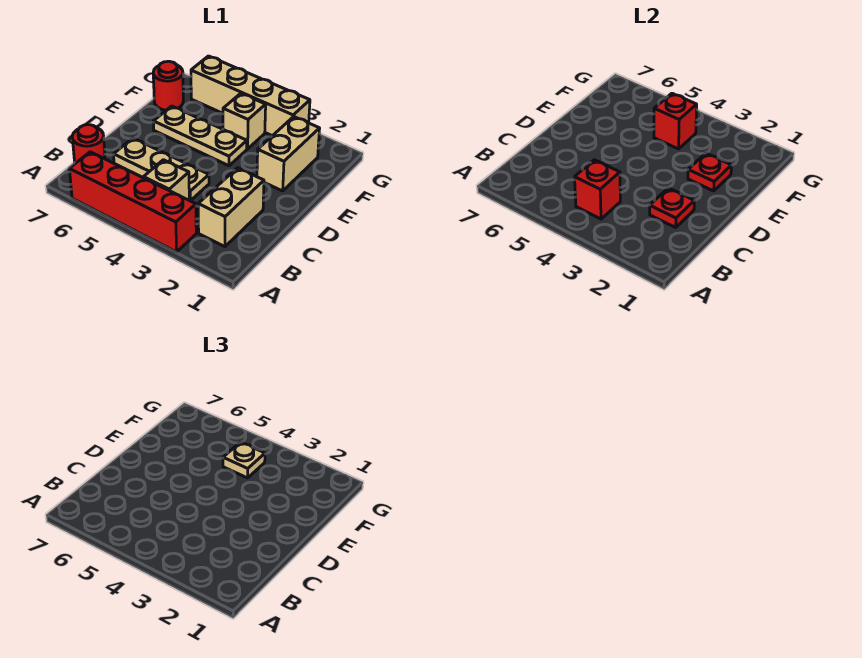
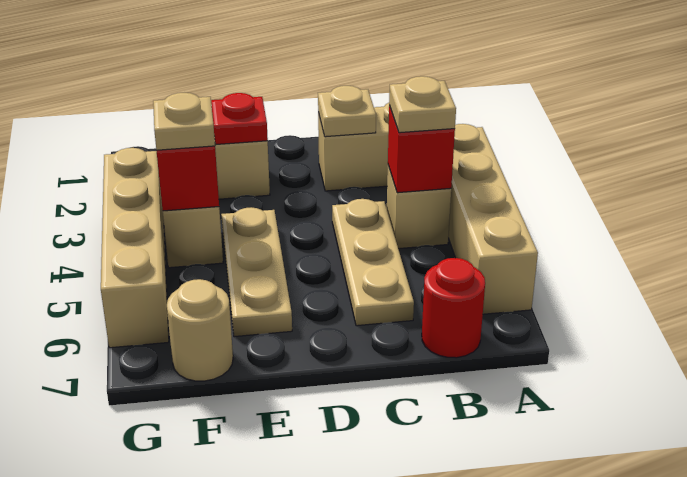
red brick A3:A6 level 1 -> tan brick A3:A6 level 1
none -> tan plate B4 level 3
red plate C2 level 2 -> tan plate C2 level 2
red round brick F7 level 1 -> tan round brick F7 level 1

